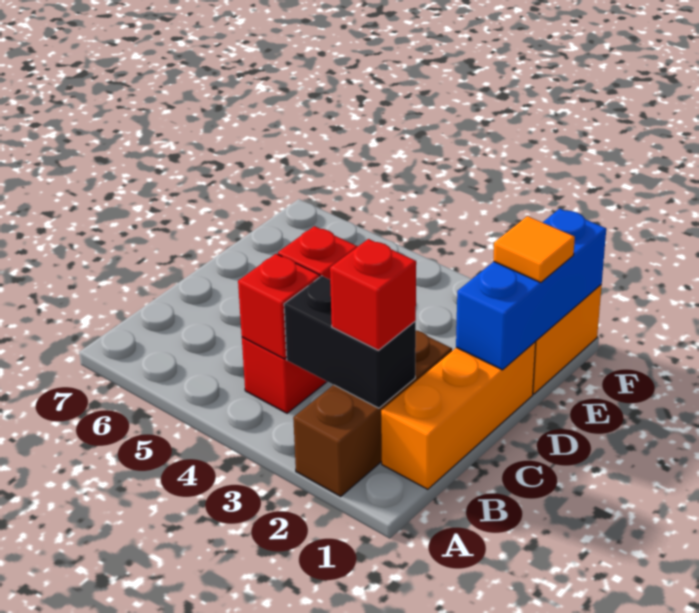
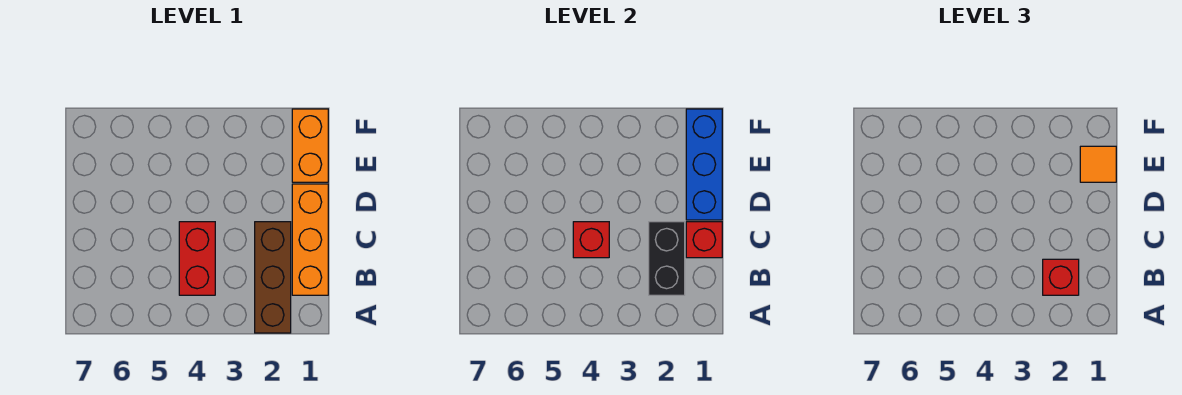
black brick B2:B3 level 2 -> black brick B2:C2 level 2
red brick B4 level 2 -> red brick C1 level 2

